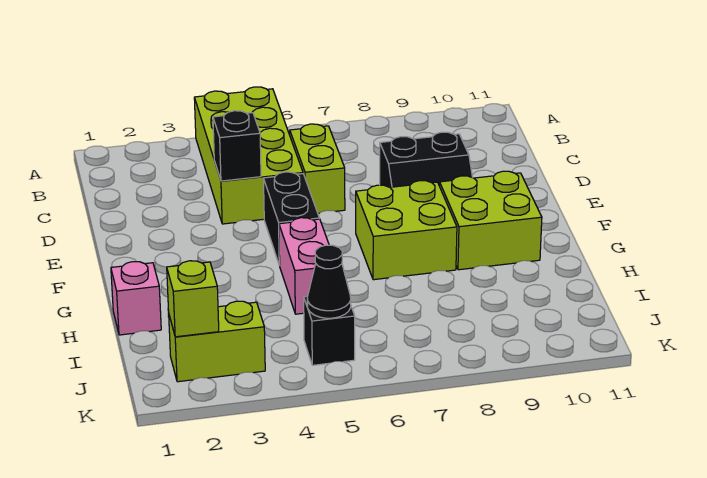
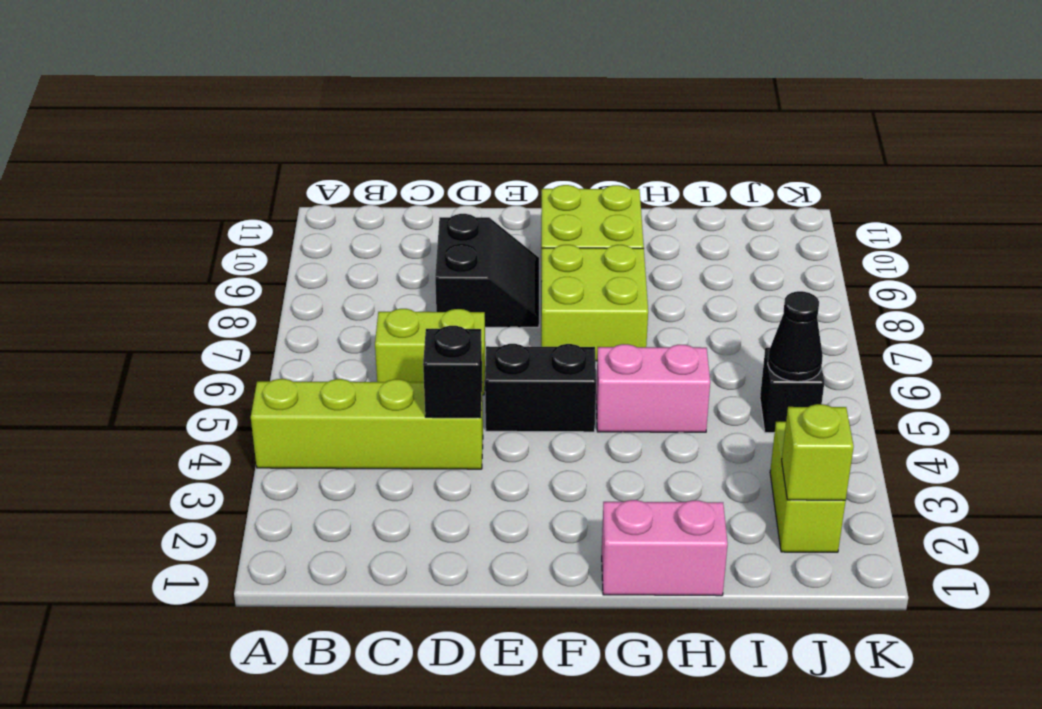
lime brick A4:D5 level 1 -> lime brick A4:D4 level 1
pink brick H1 level 1 -> pink brick G1:H1 level 1

